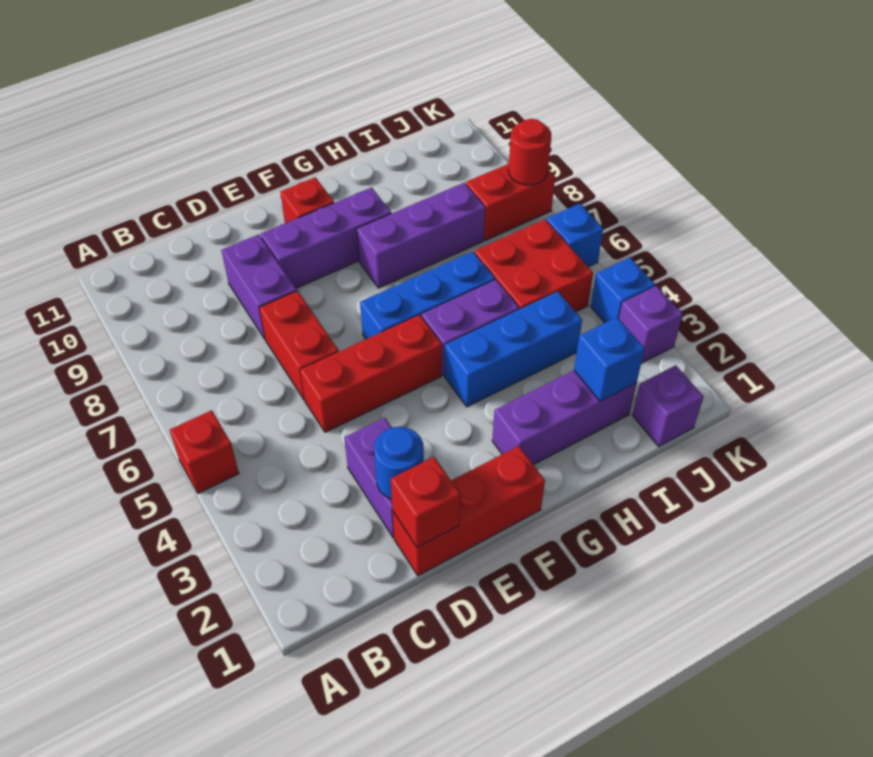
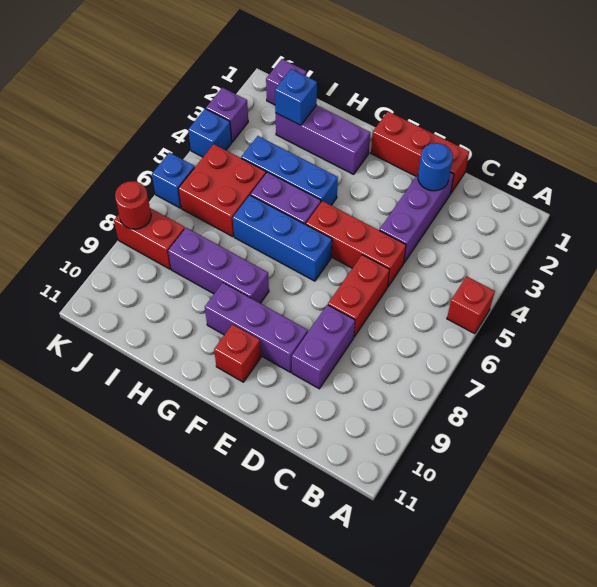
red brick D1 level 2 -> none
purple brick D2:D3 level 1 -> purple brick D2:D4 level 1

